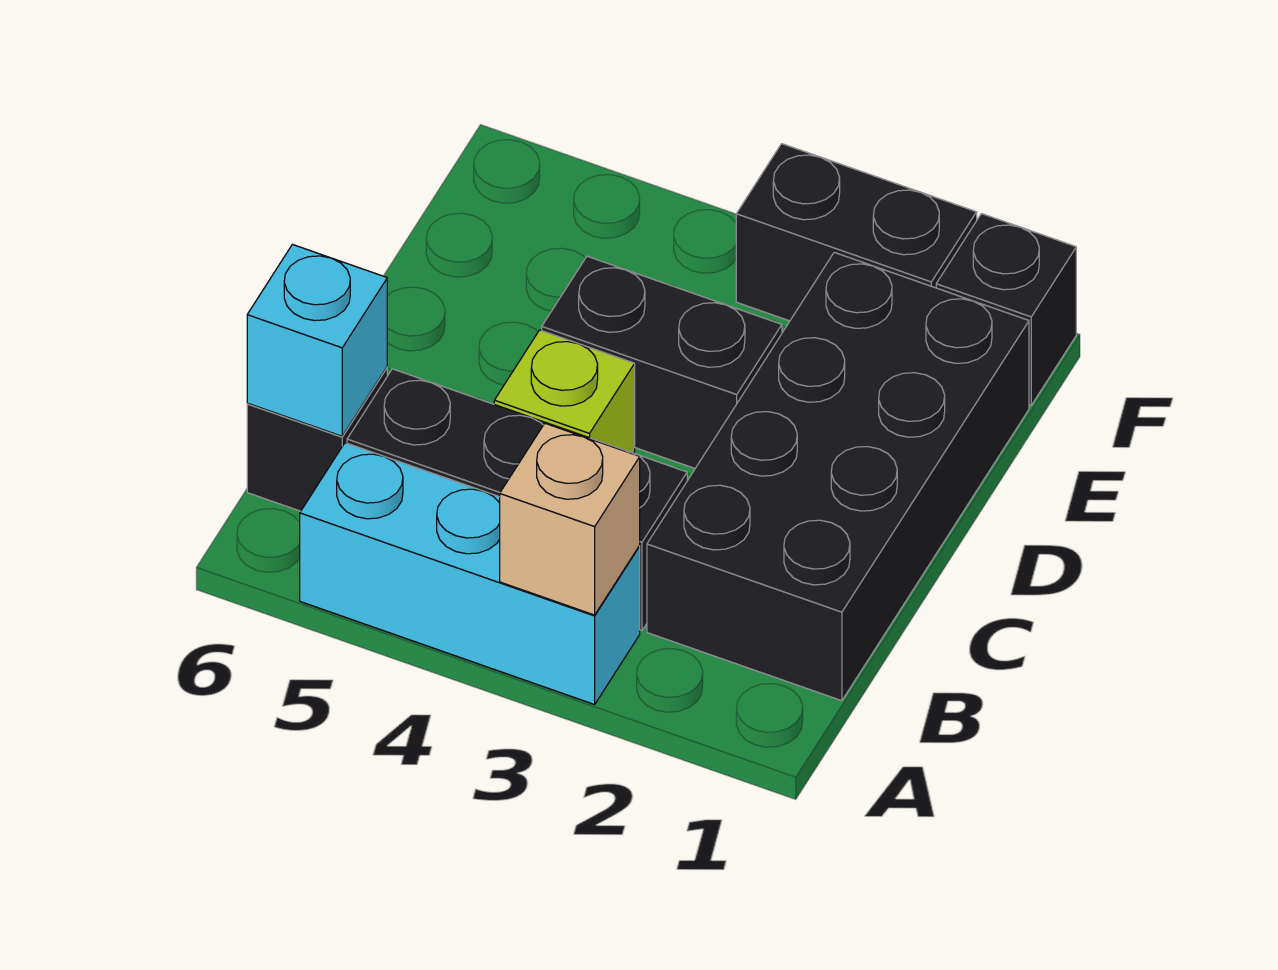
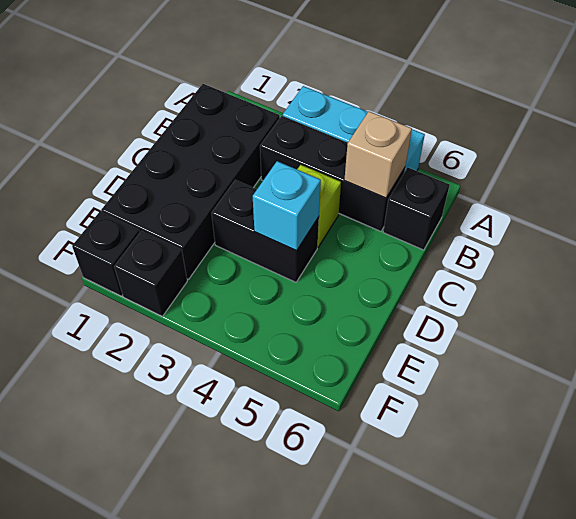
tan brick A3 level 2 -> tan brick B5 level 2
cyan brick B6 level 2 -> cyan brick D4 level 2
black brick F2:F3 level 1 -> black brick F2 level 1

